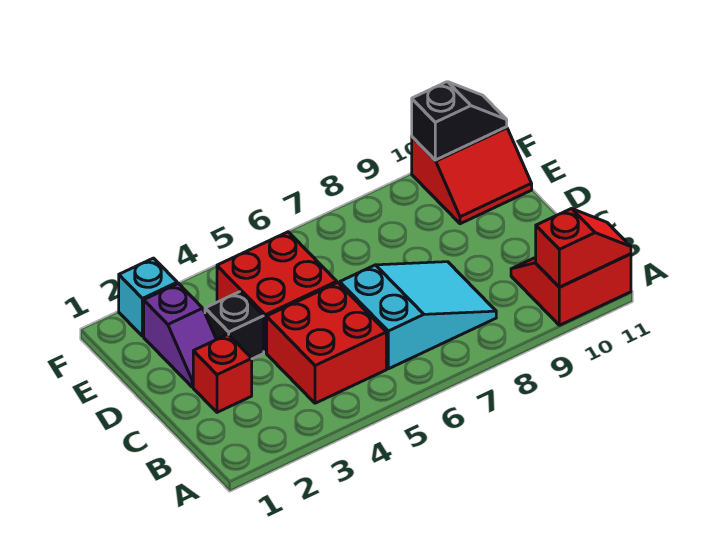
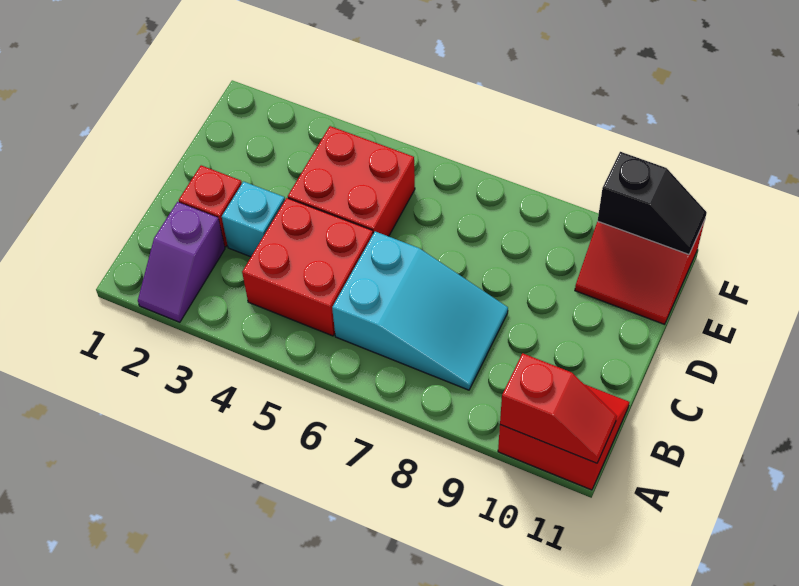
purple slope D2:E2 level 1 top E -> purple slope A2:B2 level 1 top B
black brick D3 level 1 -> none
cyan brick F2 level 1 -> cyan brick C3 level 1

